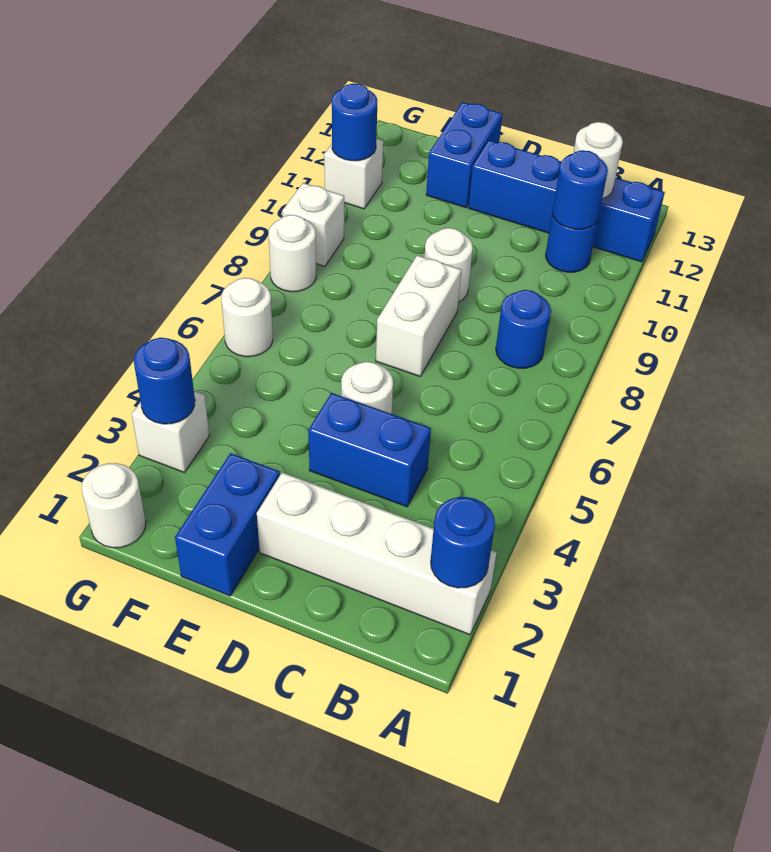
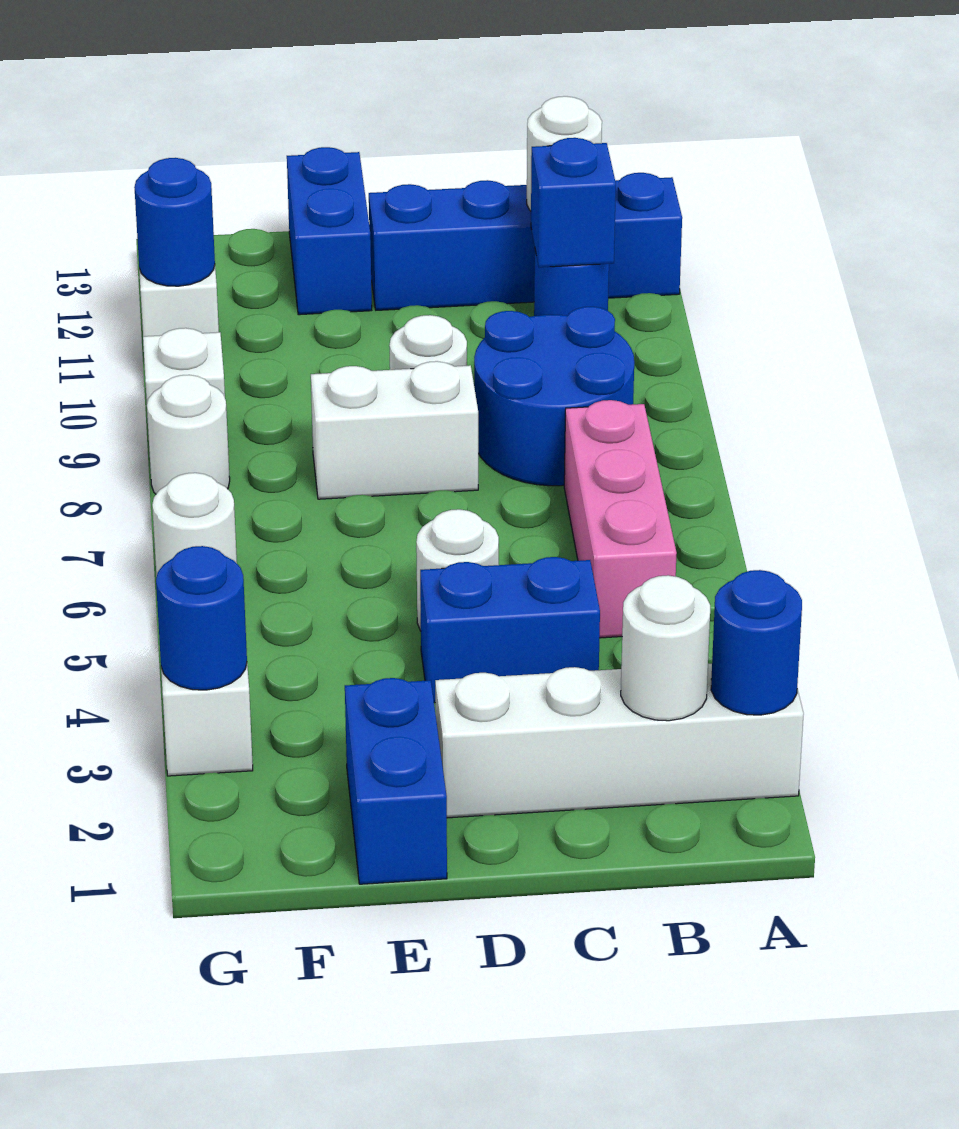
none -> pink brick B5:B7 level 1
blue round brick B8 level 1 -> blue round brick B8:C9 level 1
blue round brick B11 level 2 -> blue brick B11 level 2
white brick D7:D8 level 1 -> white brick D8:E8 level 1
white round brick G1 level 1 -> white round brick B2 level 2

